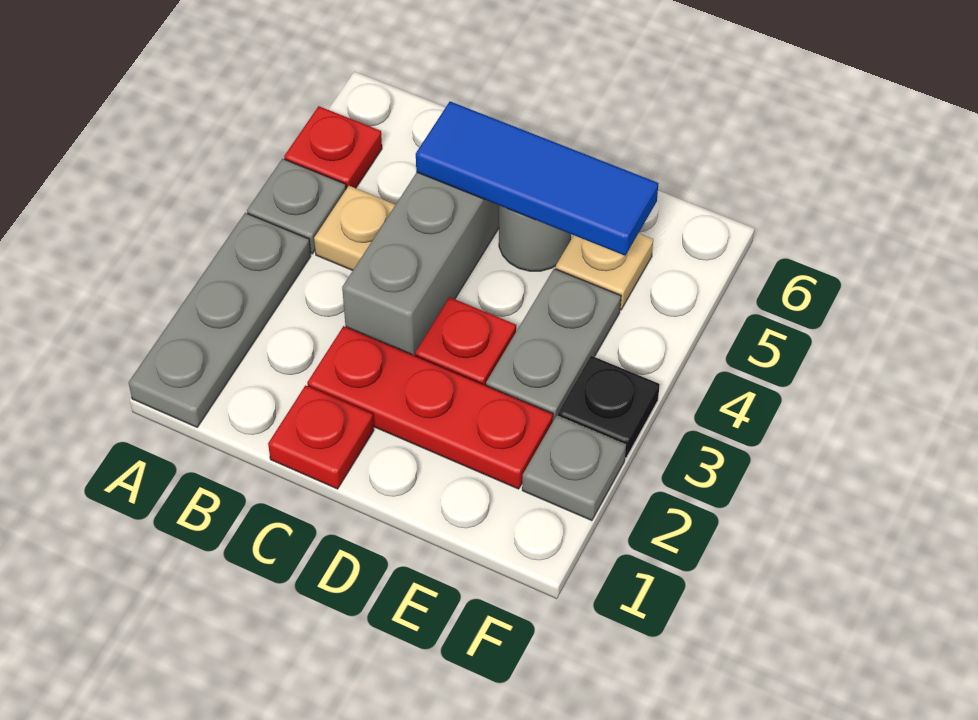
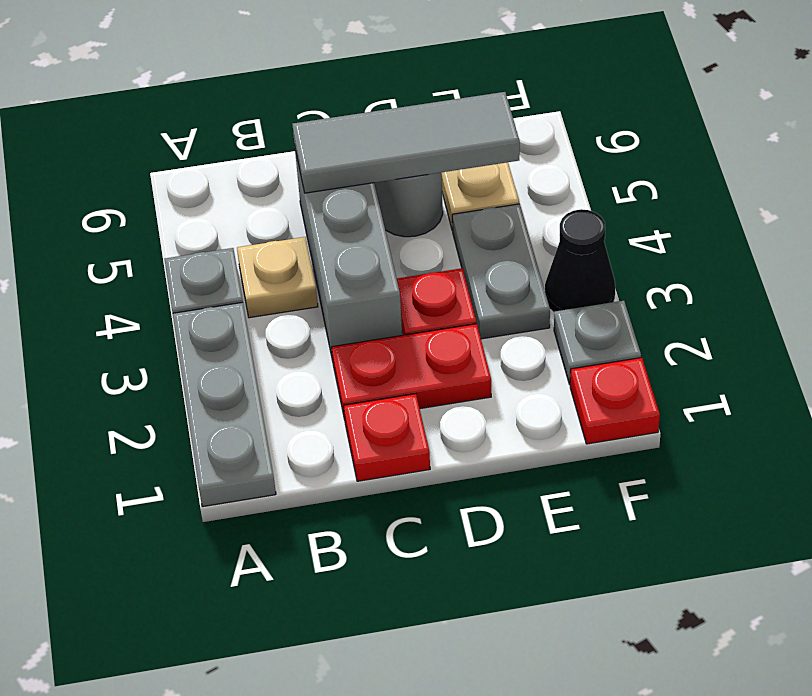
red plate A5 level 1 -> red plate F1 level 1
red plate C2:E2 level 1 -> red plate C2:D2 level 1
blue tile C5:E5 level 2 -> grey tile C5:E5 level 2
black plate F3 level 1 -> black cone F3 level 1

